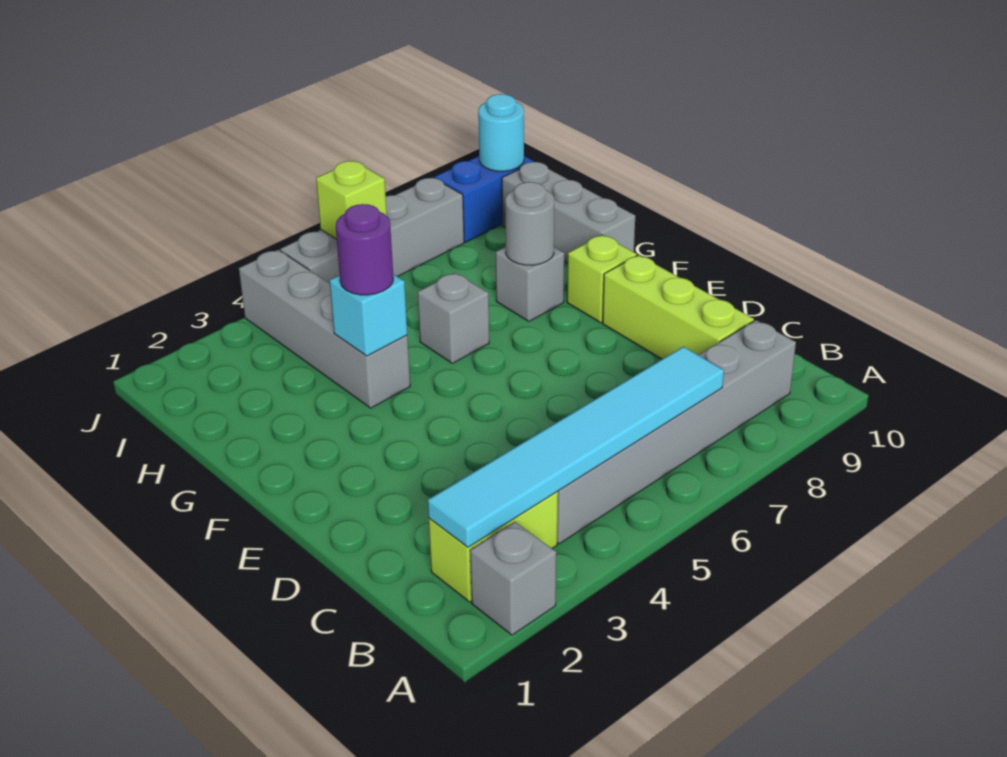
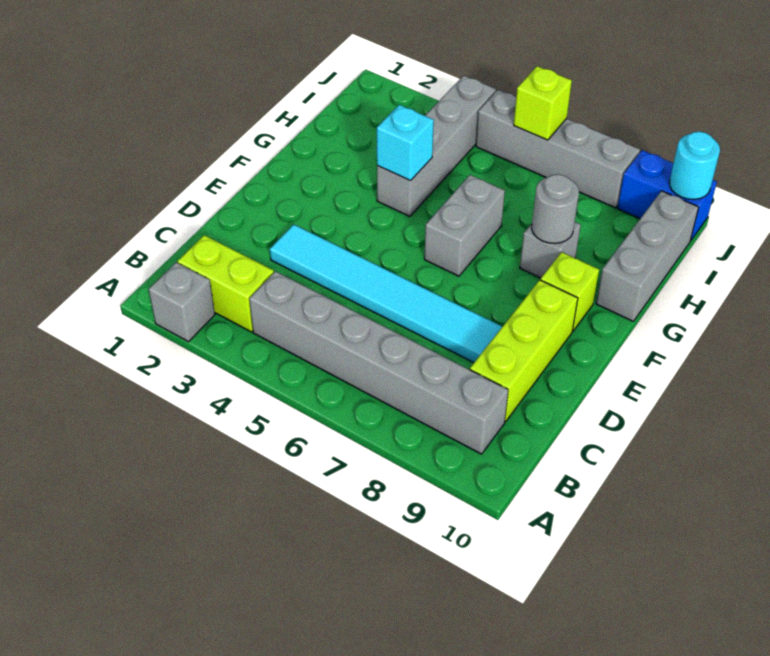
cyan tile B2:B7 level 2 -> cyan tile D3:D8 level 1
purple round brick G4 level 3 -> none
grey brick G6 level 1 -> grey brick F6:G6 level 1

